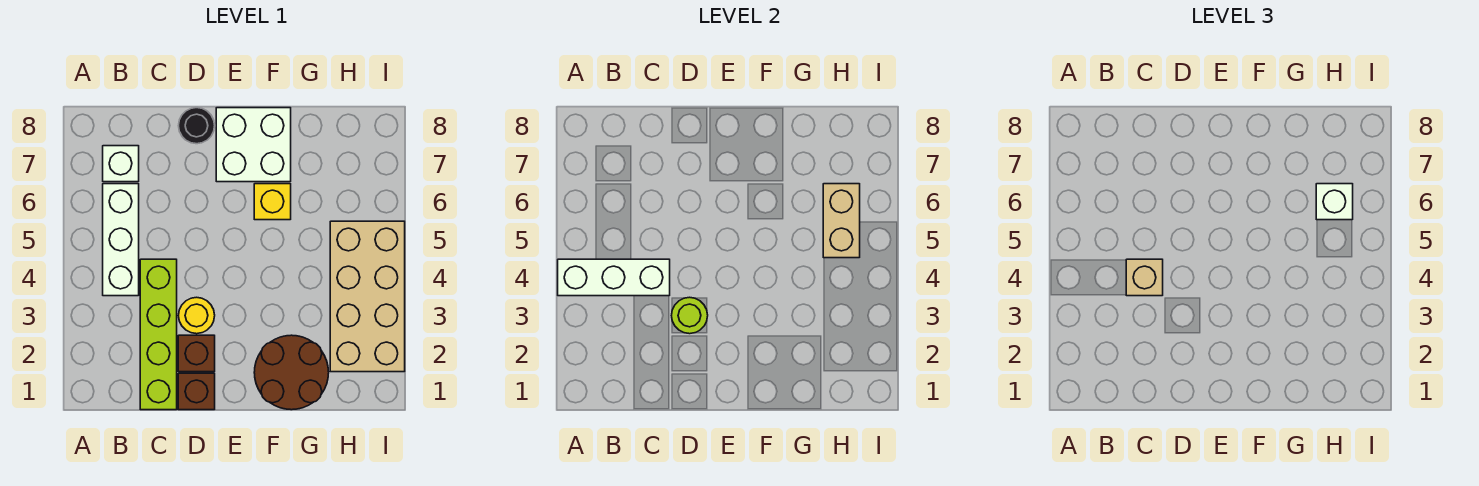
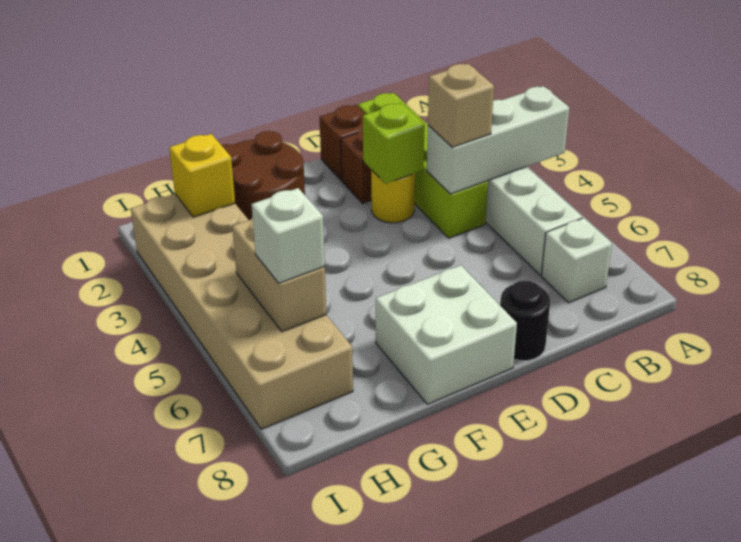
lime round brick D3 level 2 -> lime brick D3 level 2
yellow brick F6 level 1 -> yellow brick H2 level 2
tan brick H2:I5 level 1 -> tan brick H2:I7 level 1

